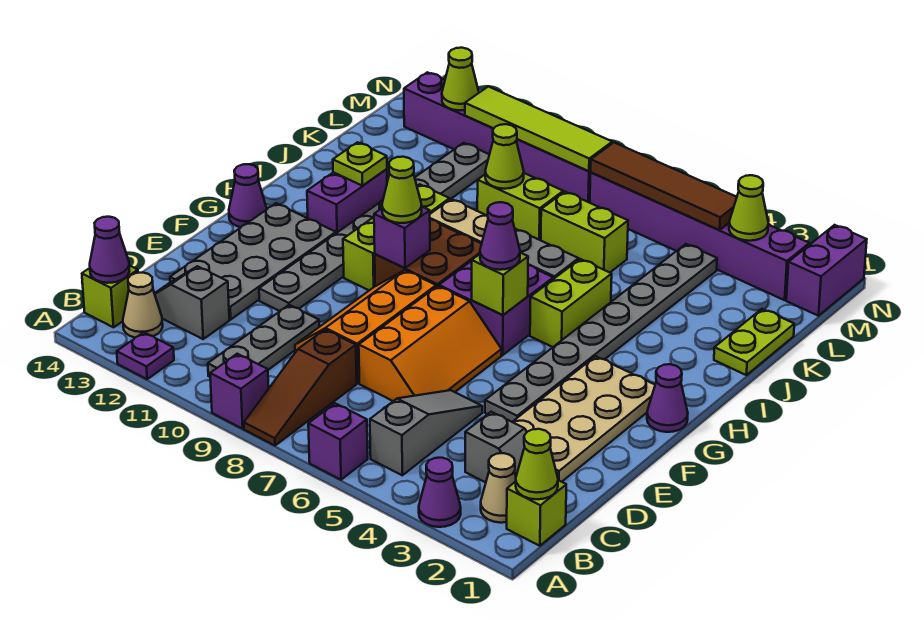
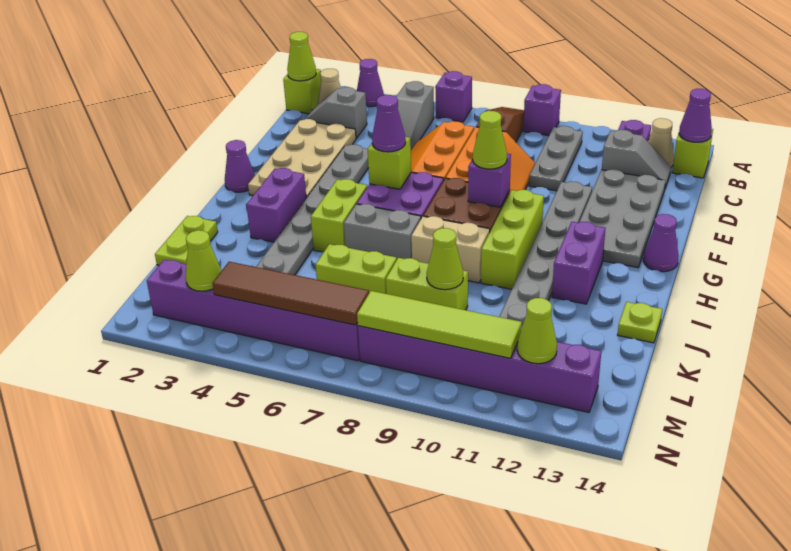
lime plate I12 level 2 -> lime plate J14 level 1
purple brick M1:N1 level 1 -> purple brick H3:I3 level 1

